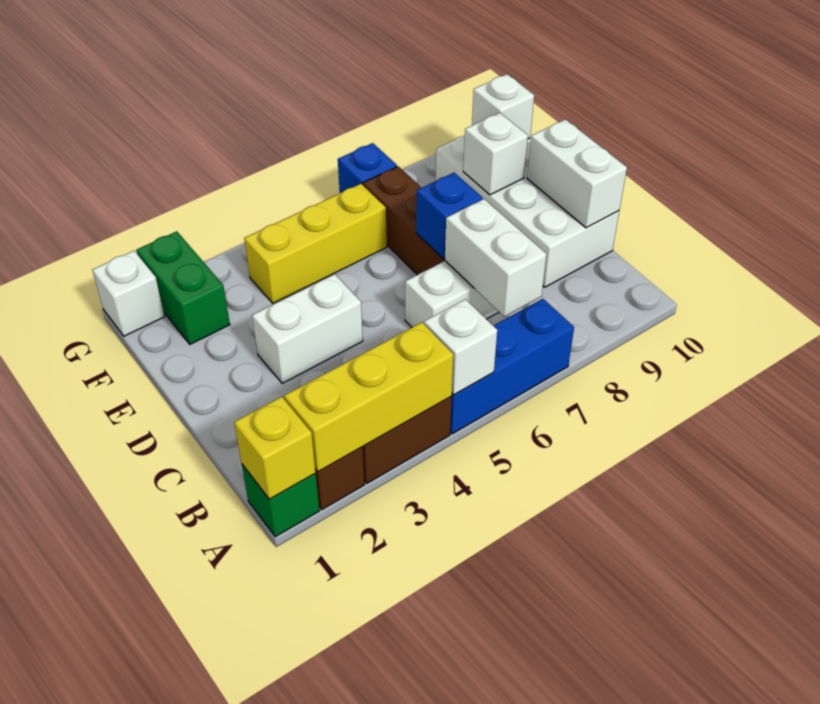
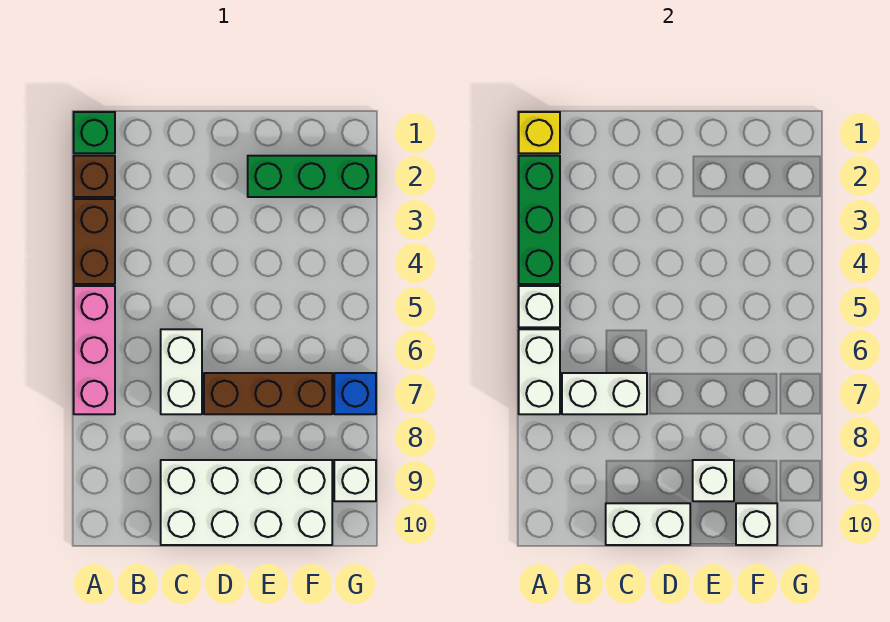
yellow brick A2:A4 level 2 -> green brick A2:A4 level 2
blue brick A5:A7 level 1 -> pink brick A5:A7 level 1
white brick D3:D4 level 1 -> white brick A6:A7 level 2
blue brick D7 level 2 -> none
green brick F2:G2 level 1 -> green brick E2:G2 level 1
yellow brick F4:F6 level 1 -> none
white brick G1 level 1 -> white brick G9 level 1

